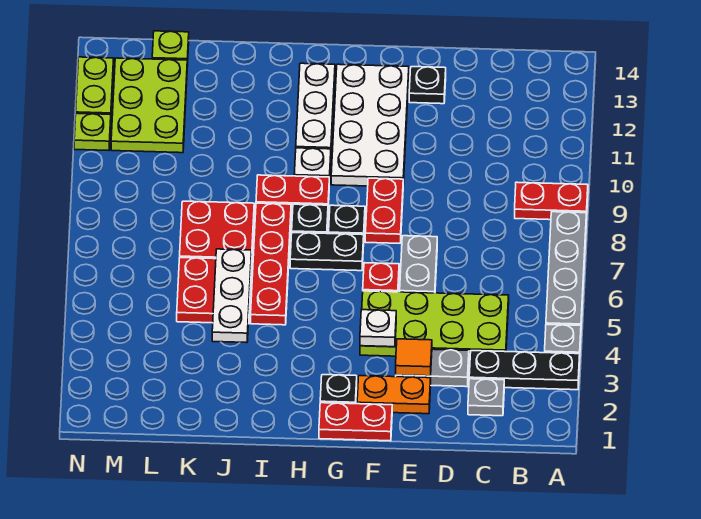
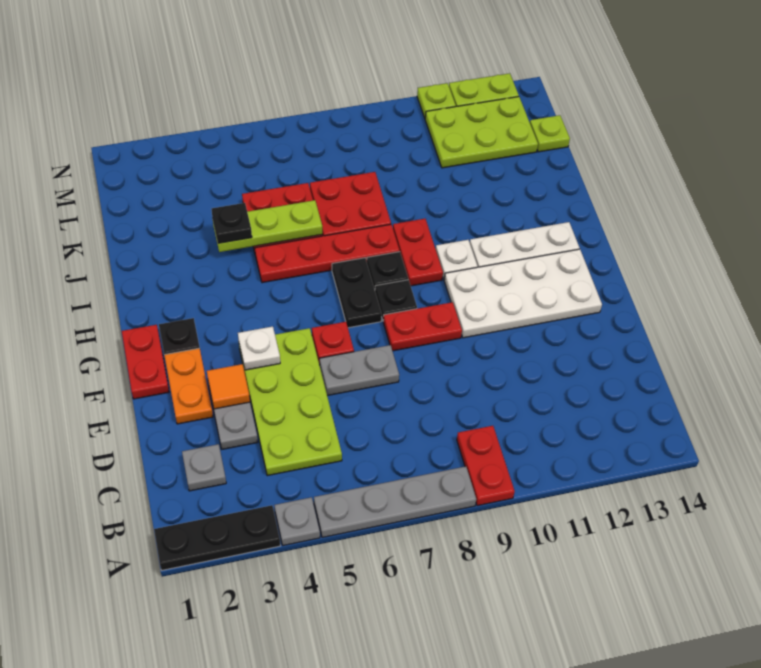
black plate A3:C3 level 1 -> black plate A1:A3 level 1
black plate E13 level 1 -> black plate J4 level 3
white plate J4:J6 level 2 -> lime plate J4:J6 level 2

